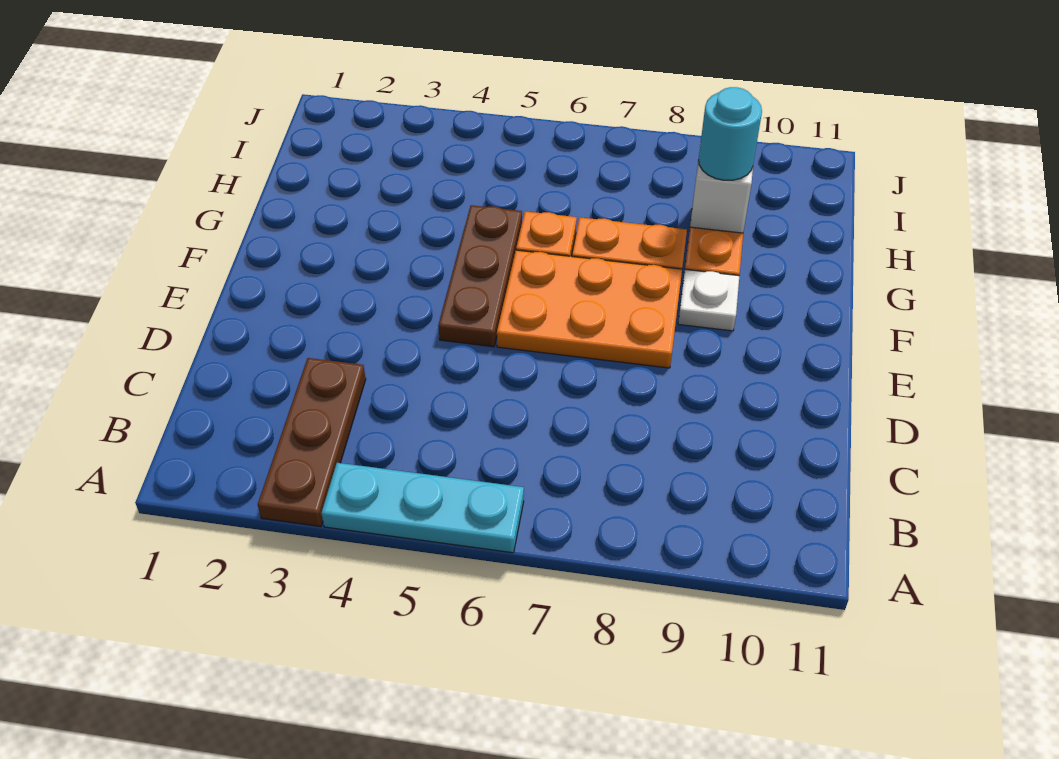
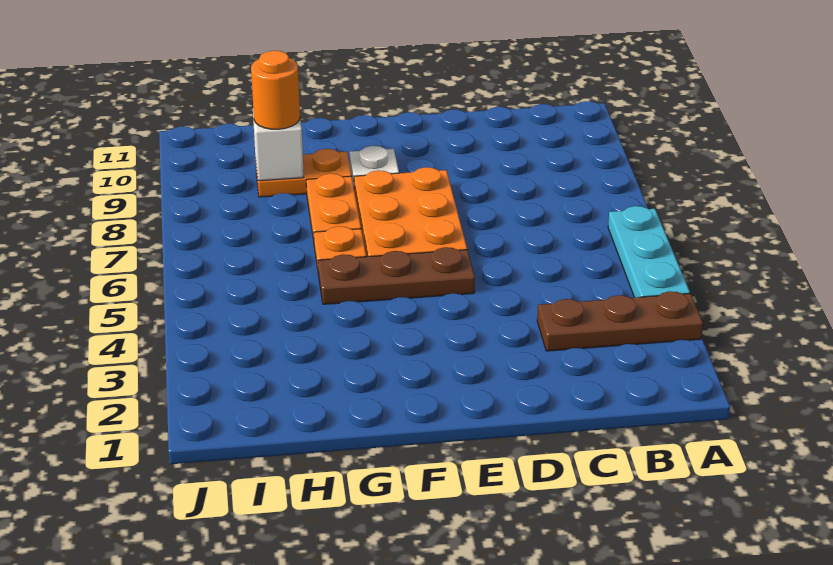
cyan round brick H9 level 3 -> orange round brick H9 level 3

